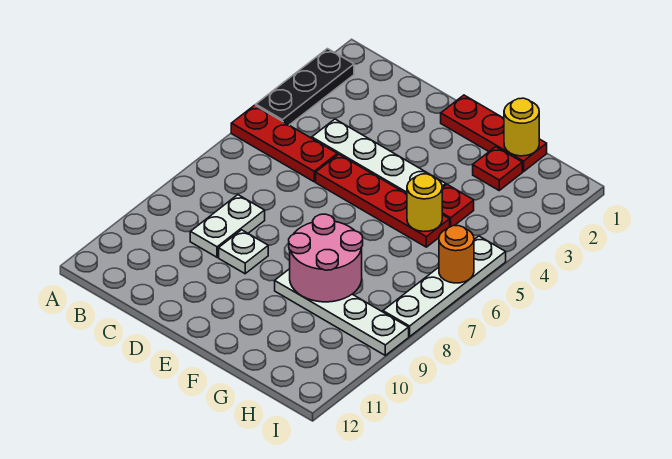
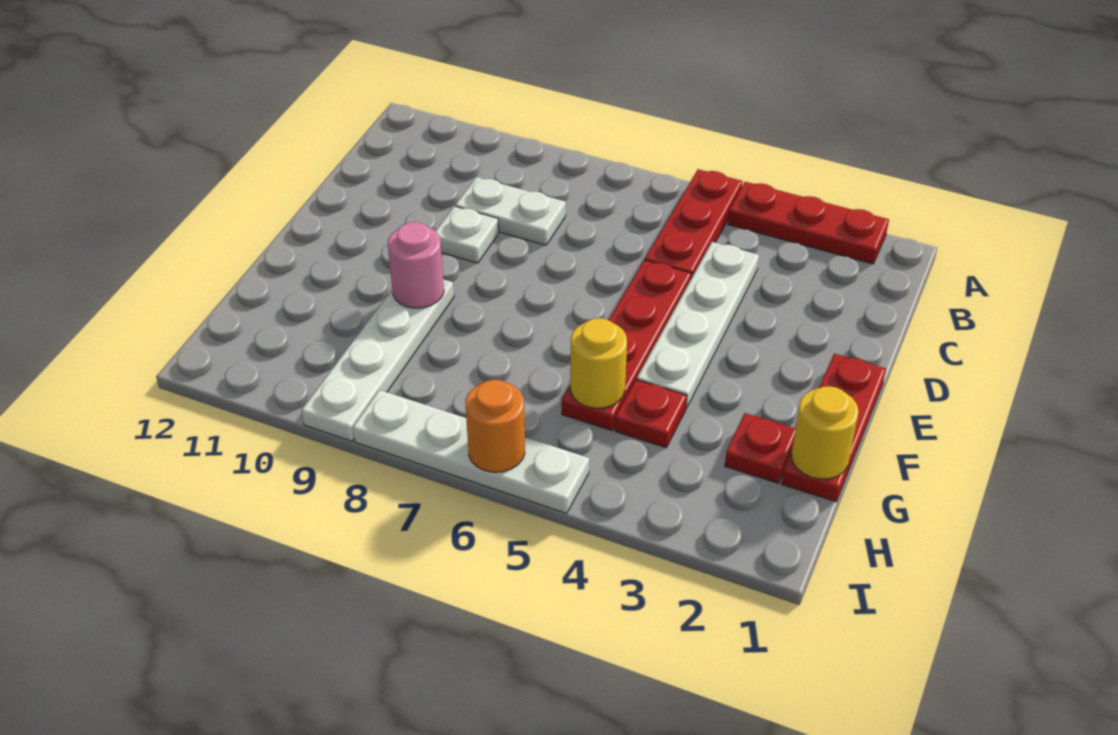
black plate A2:A4 level 1 -> red plate A2:A4 level 1
pink round brick F8:G9 level 2 -> pink round brick F9 level 2

